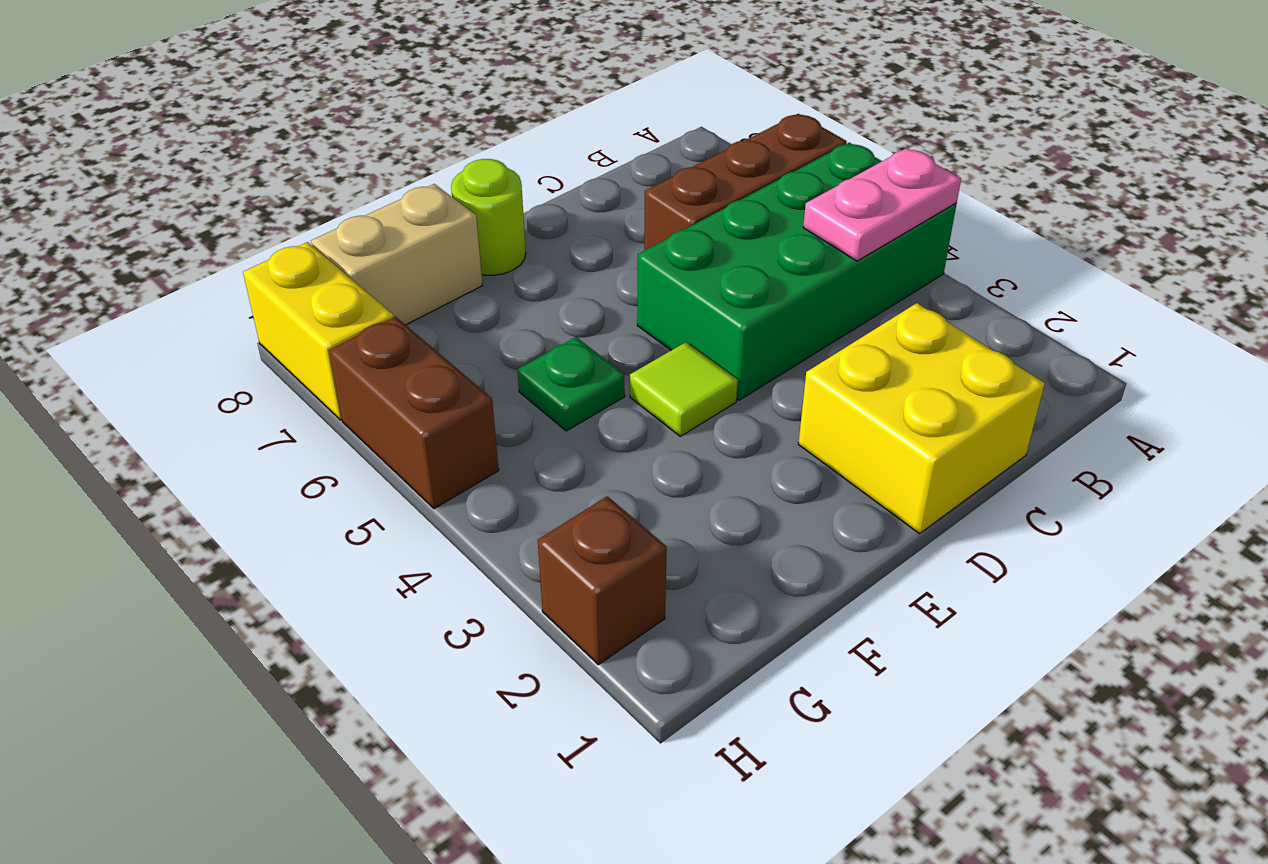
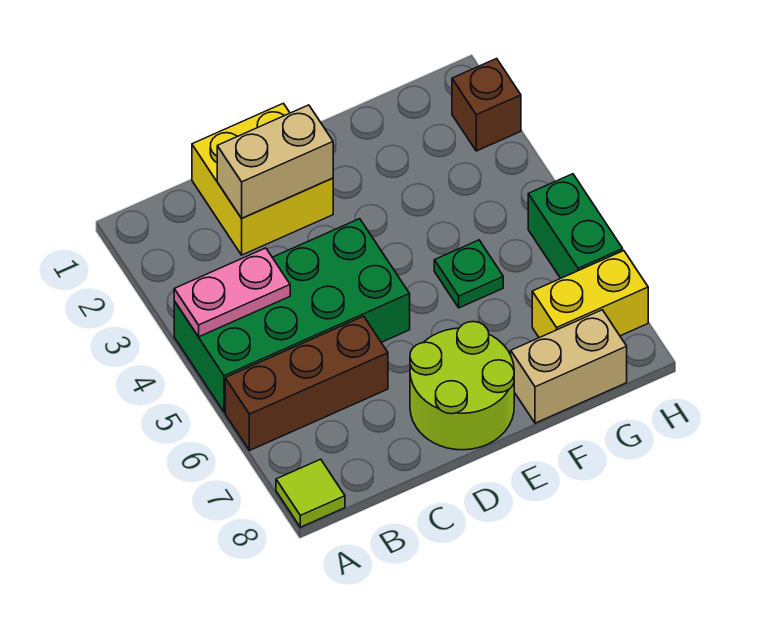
none -> tan brick C2:D2 level 2
lime tile E4 level 1 -> lime tile A8 level 1
lime round brick E8 level 1 -> lime round brick D7:E8 level 1
brown brick H5:H6 level 1 -> green brick H5:H6 level 1
yellow brick H7:H8 level 1 -> yellow brick G7:H7 level 1

